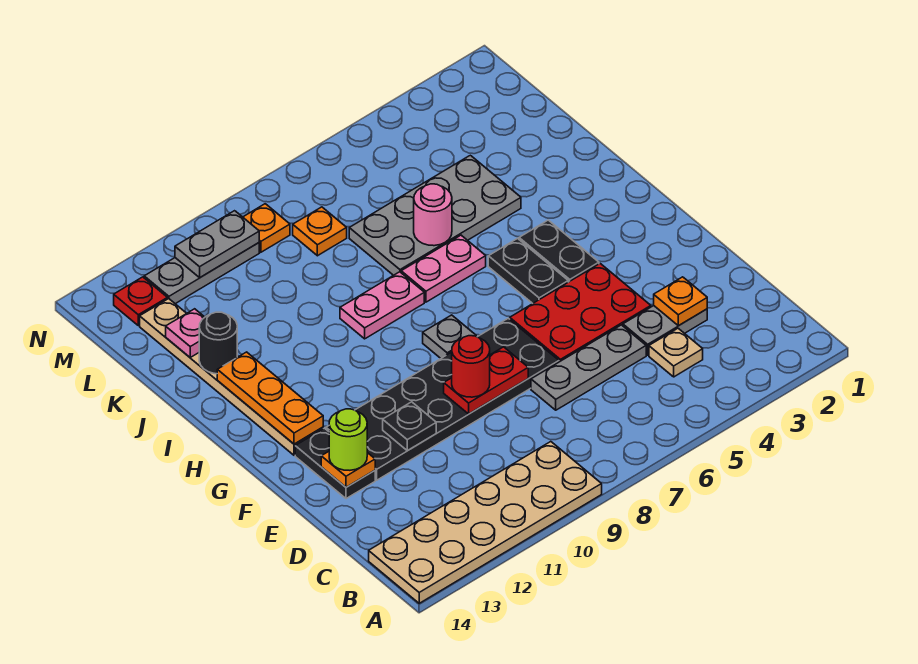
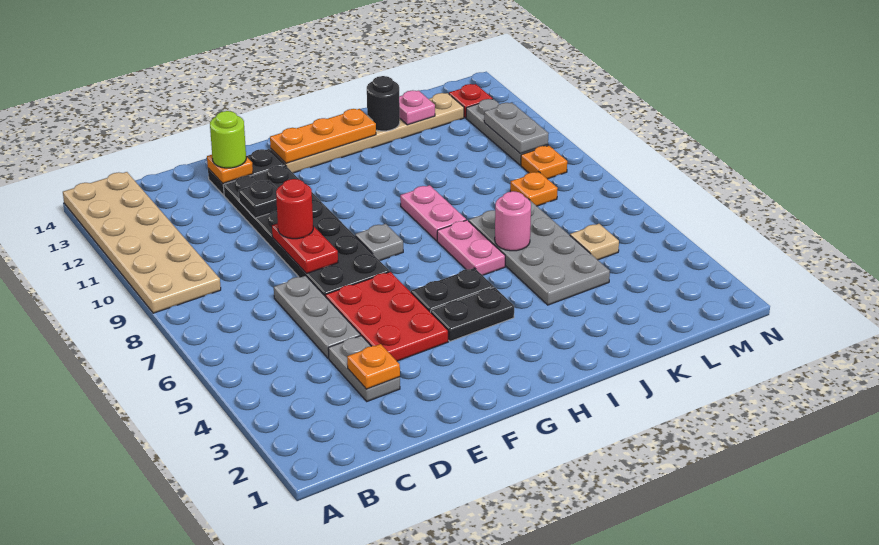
tan plate C4 level 1 -> tan plate L5 level 1

